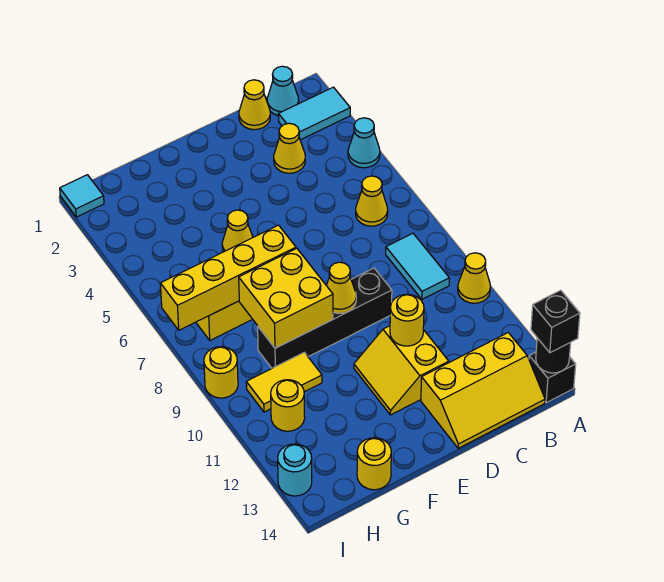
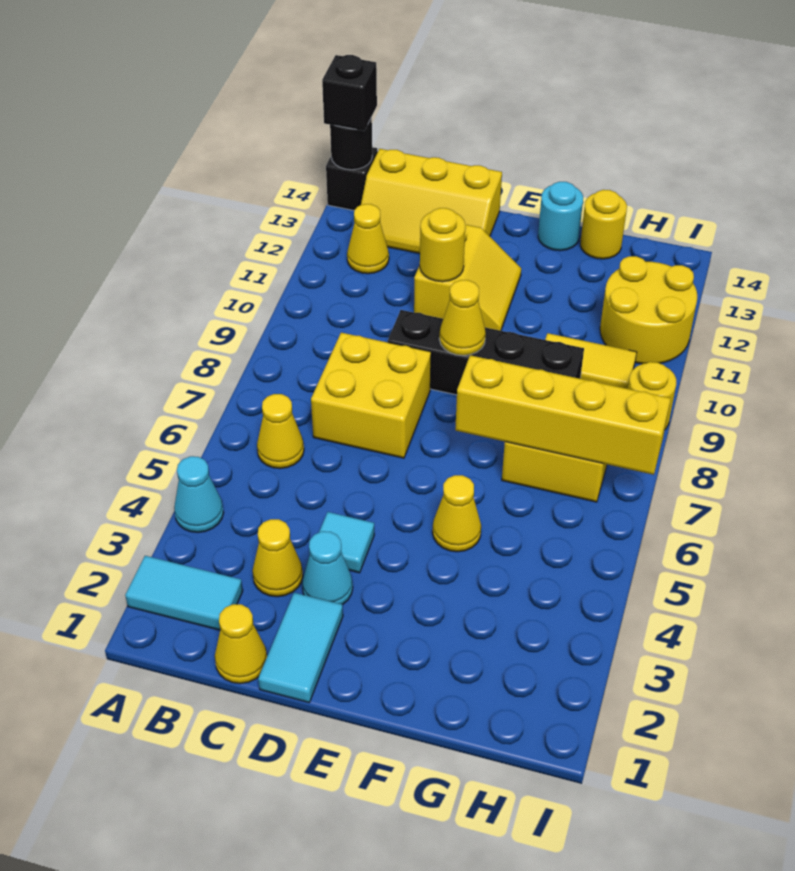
yellow cone A10 level 1 -> yellow cone B12 level 1
cyan cone B1 level 1 -> cyan cone D3 level 1
cyan tile B8:B9 level 1 -> cyan tile D1:D2 level 1
yellow slope B13:D14 level 1 top 13 -> yellow slope B13:D14 level 1 top 14
yellow brick F8:G9 level 2 -> yellow brick C7:D8 level 1
yellow round brick H11 level 1 -> yellow round brick H11:I12 level 1
cyan tile I1 level 1 -> cyan tile D4 level 1
cyan round brick I13 level 1 -> cyan round brick F14 level 1

